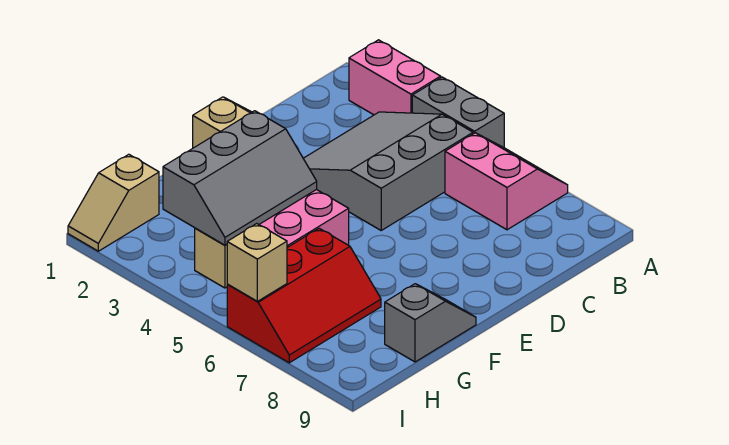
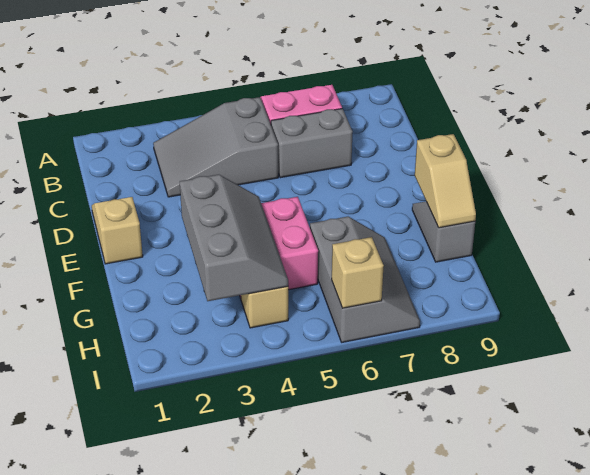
pink brick A2:A3 level 1 -> none
grey brick A4:A5 level 1 -> grey brick C6:C7 level 1
grey slope B3:D5 level 1 top 5 -> grey slope B3:C5 level 1 top 5
red slope G6:I7 level 1 top 6 -> grey slope G6:I7 level 1 top 6
tan slope H1:I1 level 1 top H -> tan slope F9:G9 level 2 top F

